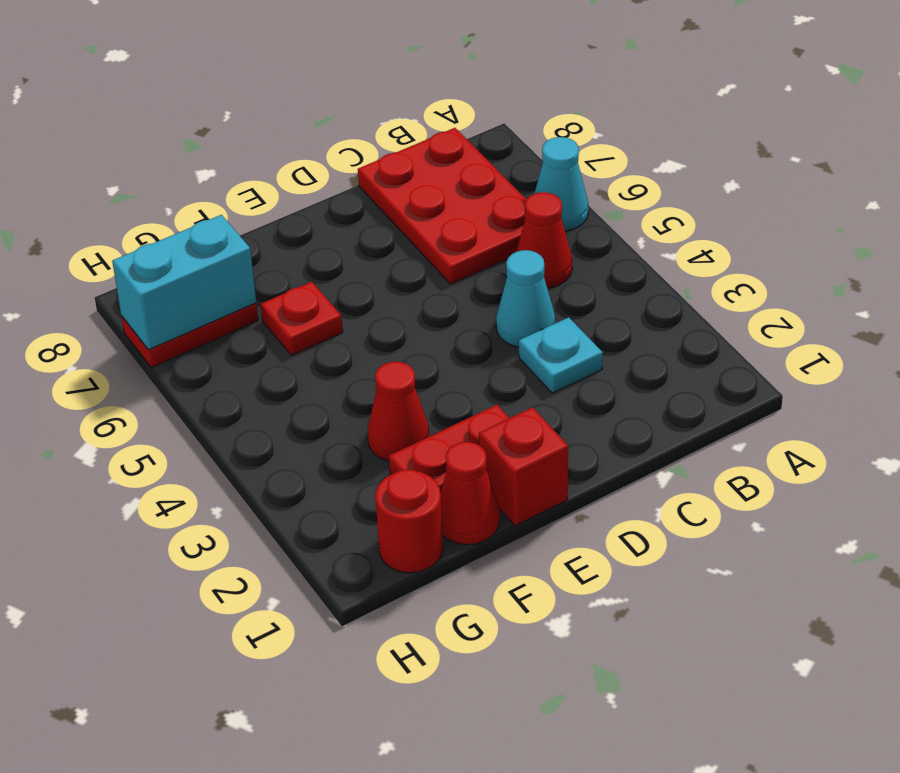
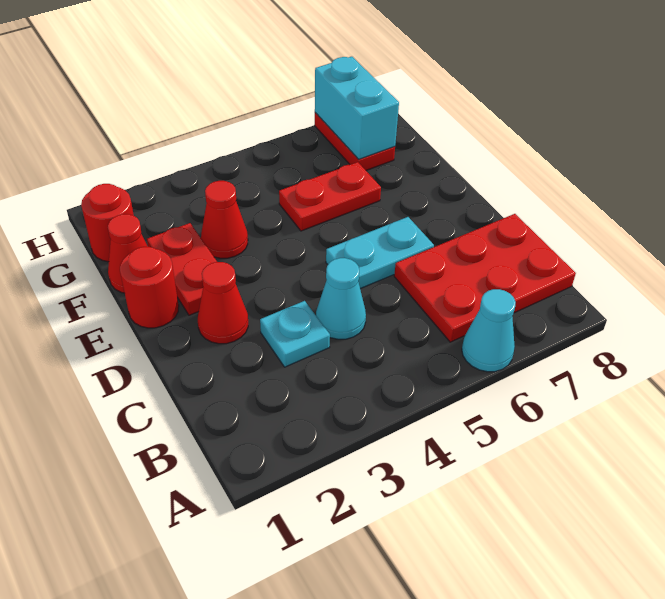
red cone B5 level 1 -> red cone D2 level 1
none -> cyan plate D5:D6 level 1
red brick E1 level 1 -> red round brick E1 level 1
red plate F6 level 1 -> red plate F5:F6 level 1

